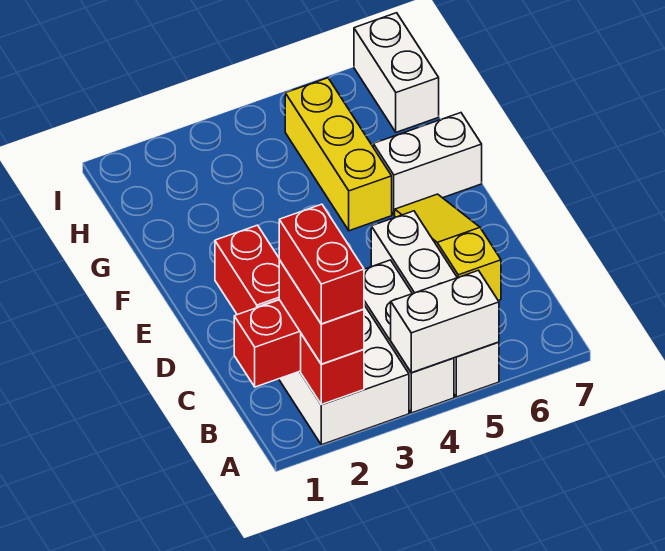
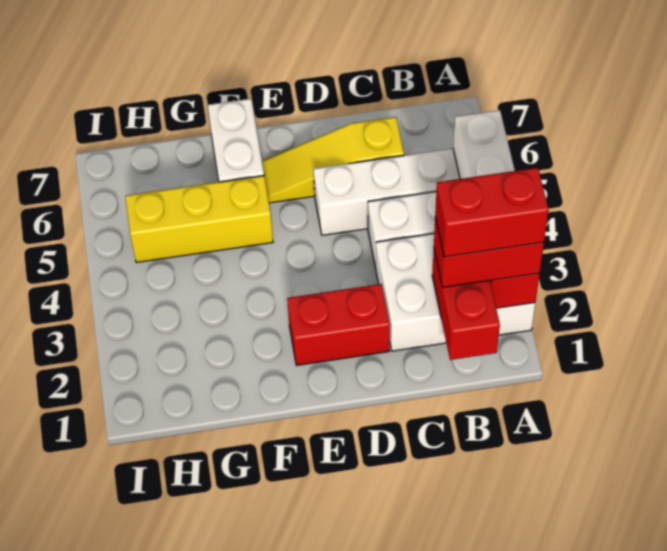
white brick H7:I7 level 1 -> none

